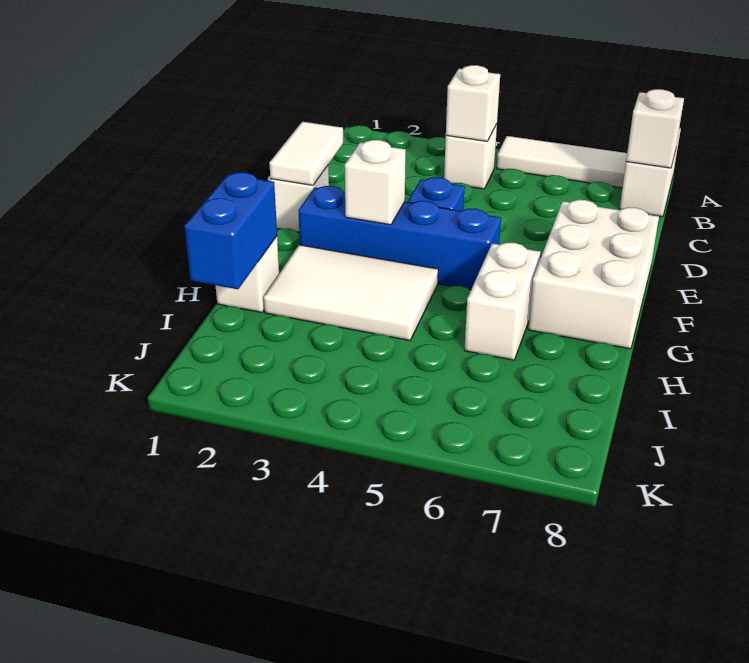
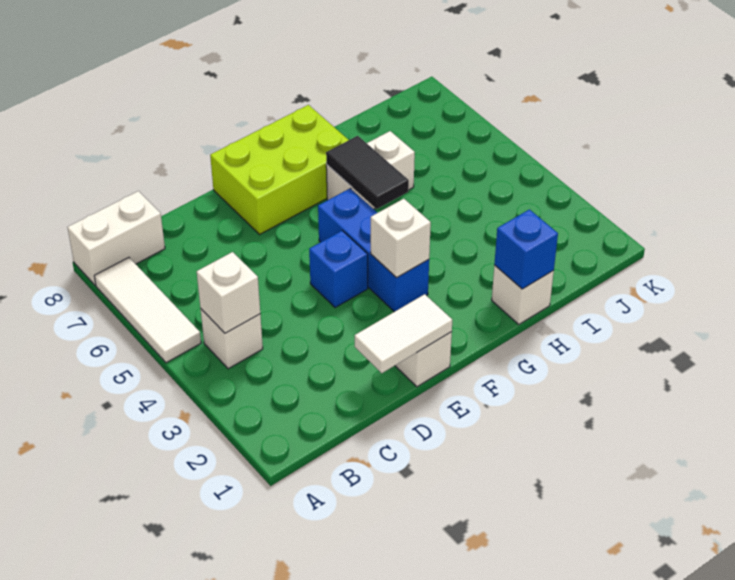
white brick B8 level 2 -> none
white brick E7:G8 level 1 -> lime brick E7:G8 level 1
blue brick F2:F5 level 1 -> blue brick F3:F5 level 1
white tile G2:H4 level 1 -> none
none -> black tile G5:G6 level 2
blue brick H1:I1 level 2 -> blue brick H1 level 2

